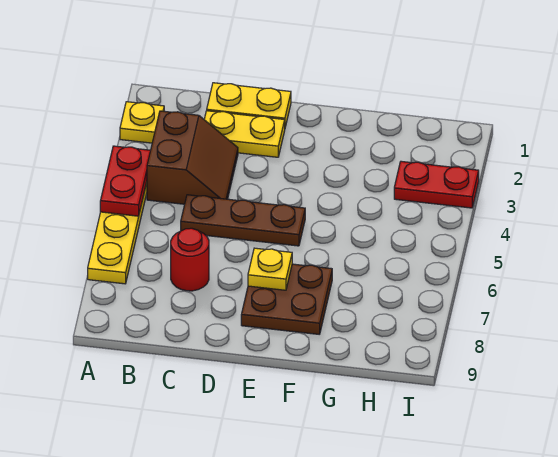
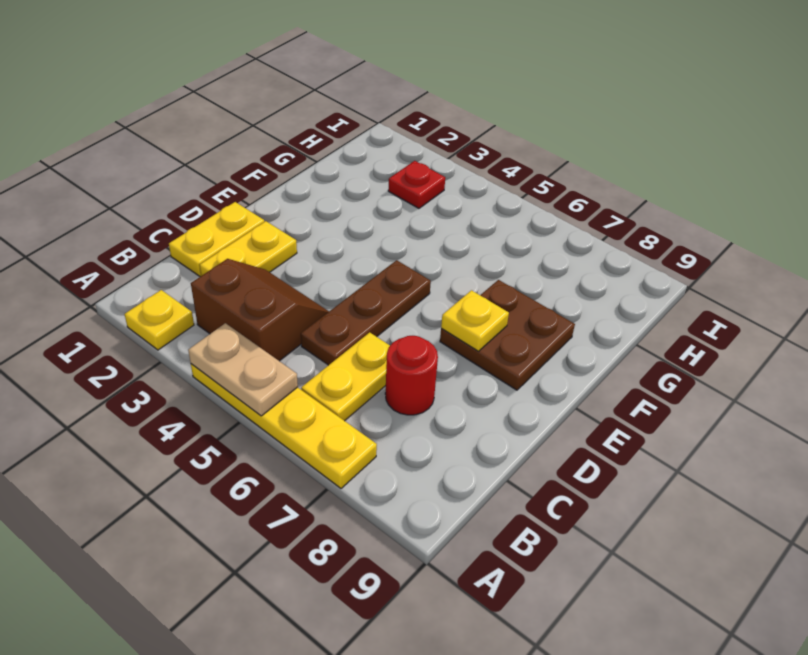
red plate A4:A5 level 2 -> tan plate A4:A5 level 2
none -> yellow plate B6:C6 level 1
red plate H3:I3 level 1 -> red plate H3 level 1

